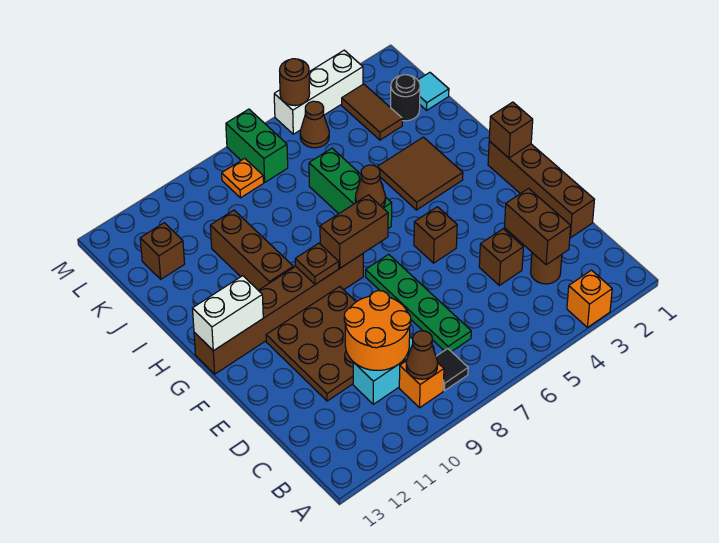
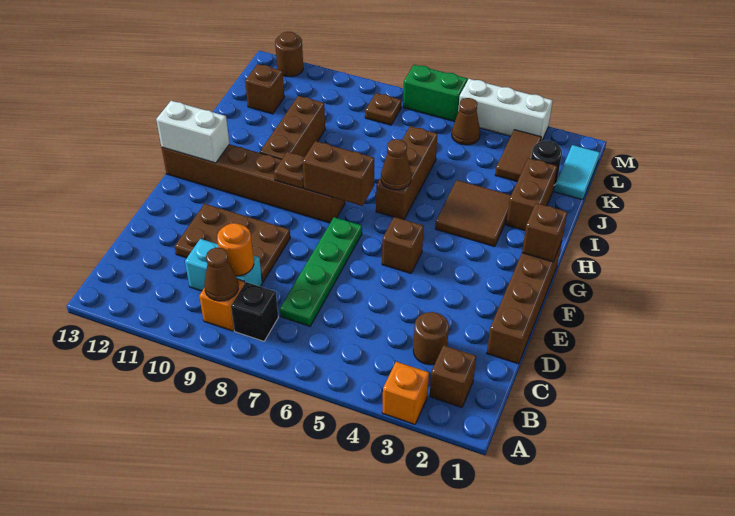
black tile B8 level 1 -> black brick B8 level 1
brown brick C3:D3 level 2 -> brown brick I2:J2 level 1
orange round brick C9:D10 level 2 -> orange round brick C9 level 2
brown brick D4 level 1 -> brown brick B2 level 1
brown plate D9:F11 level 1 -> brown plate D9:E11 level 1
green brick H6:J6 level 1 -> brown brick H6:J6 level 1
cyan tile K1 level 1 -> cyan tile K1:L1 level 1
green brick L7:M7 level 1 -> green brick M6:M7 level 1
orange plate L8 level 1 -> brown plate L8 level 1
brown round brick M5 level 2 -> brown round brick M12 level 1

